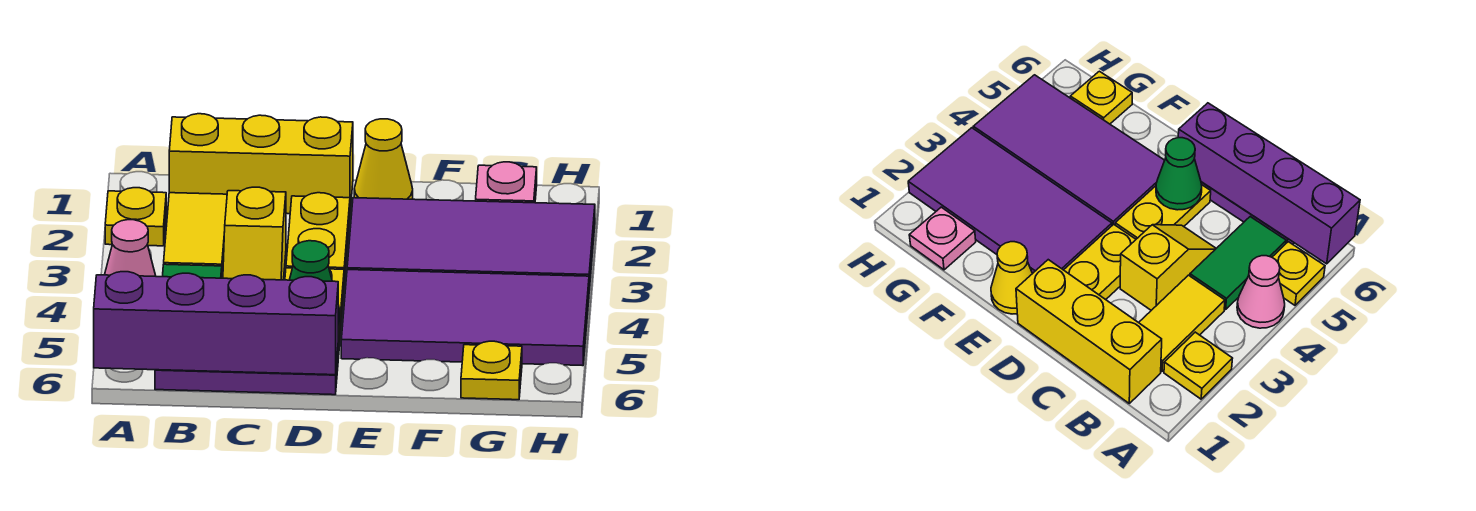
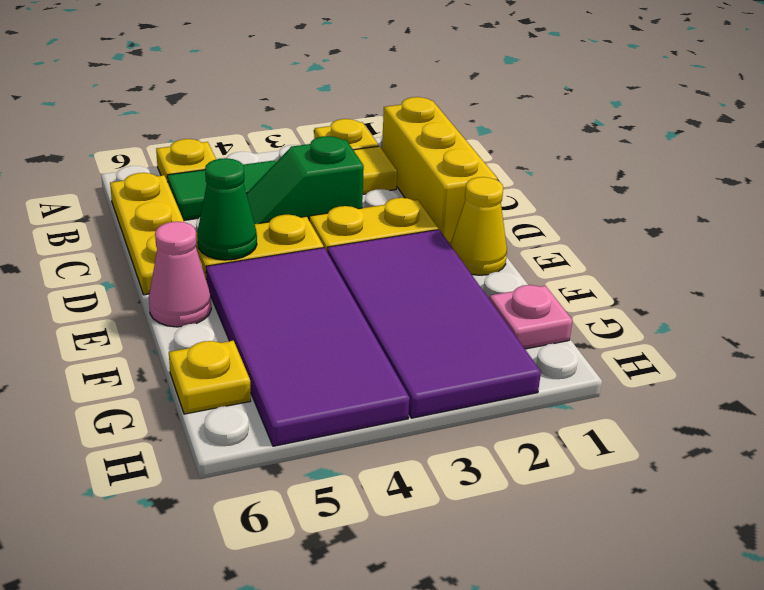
pink cone A4 level 1 -> pink cone E6 level 1
purple brick A6:D6 level 2 -> none
purple plate B6:D6 level 1 -> yellow plate B6:D6 level 1
yellow slope C3:C4 level 1 top 3 -> green slope C3:C4 level 1 top 3

